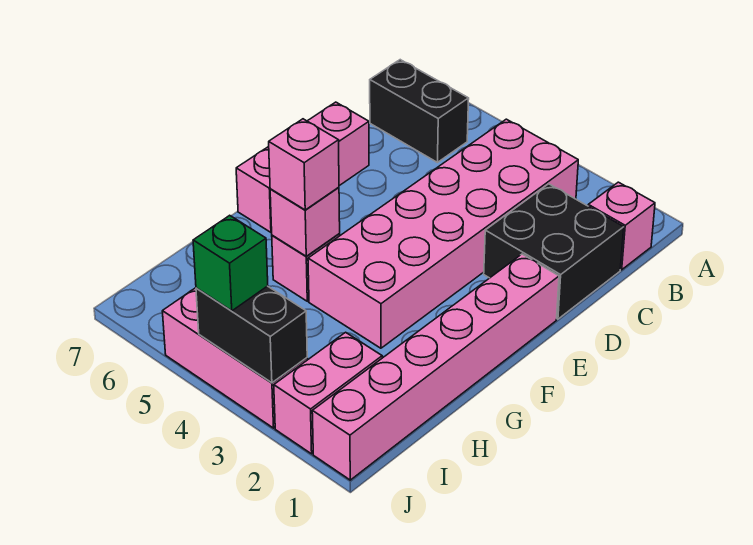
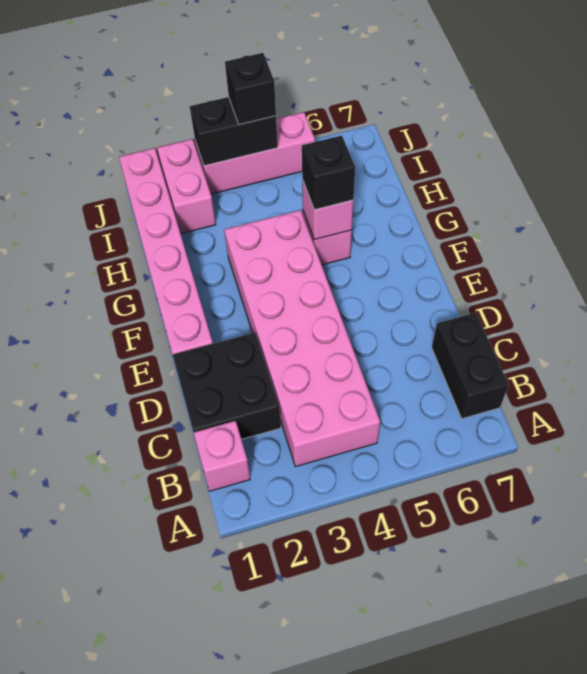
black brick B6:B7 level 1 -> black brick B7:C7 level 1
pink brick D7:F7 level 1 -> none
pink brick G5 level 3 -> black brick G5 level 3
green brick J4 level 3 -> black brick J4 level 3

